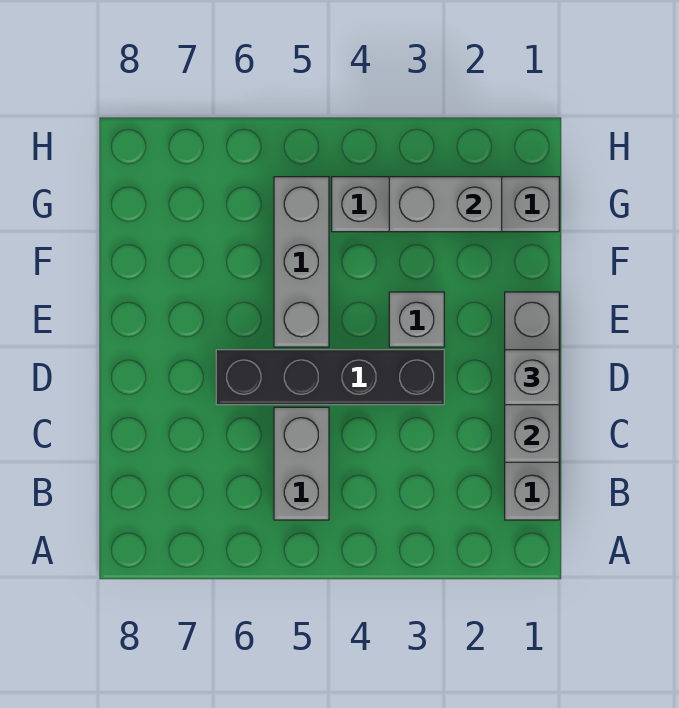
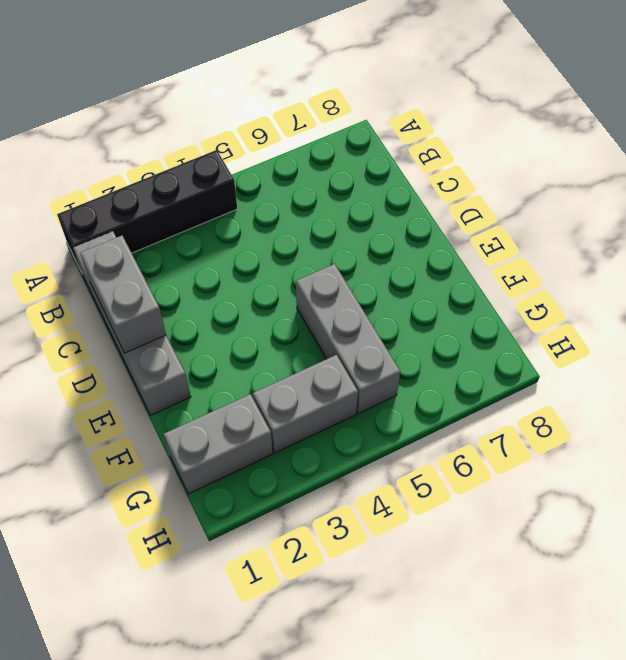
grey brick B5:C5 level 1 -> none
grey brick D1 level 3 -> none
black brick D3:D6 level 1 -> black brick A1:A4 level 1
grey brick E3 level 1 -> none
grey brick G2:G3 level 2 -> none

